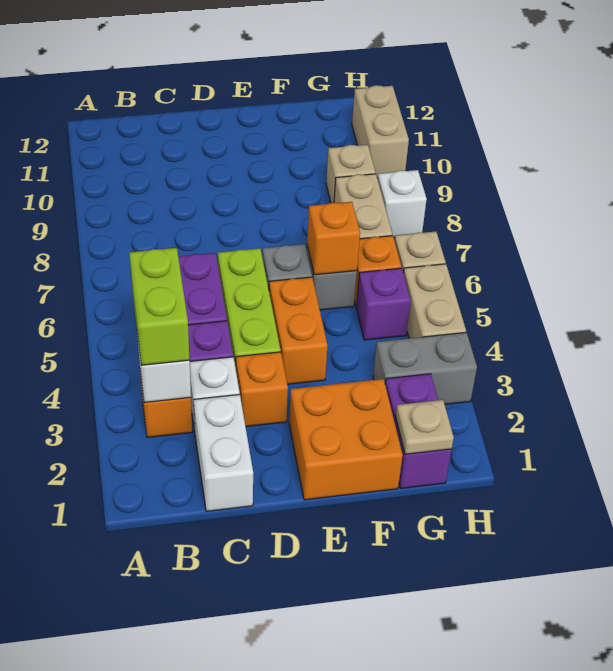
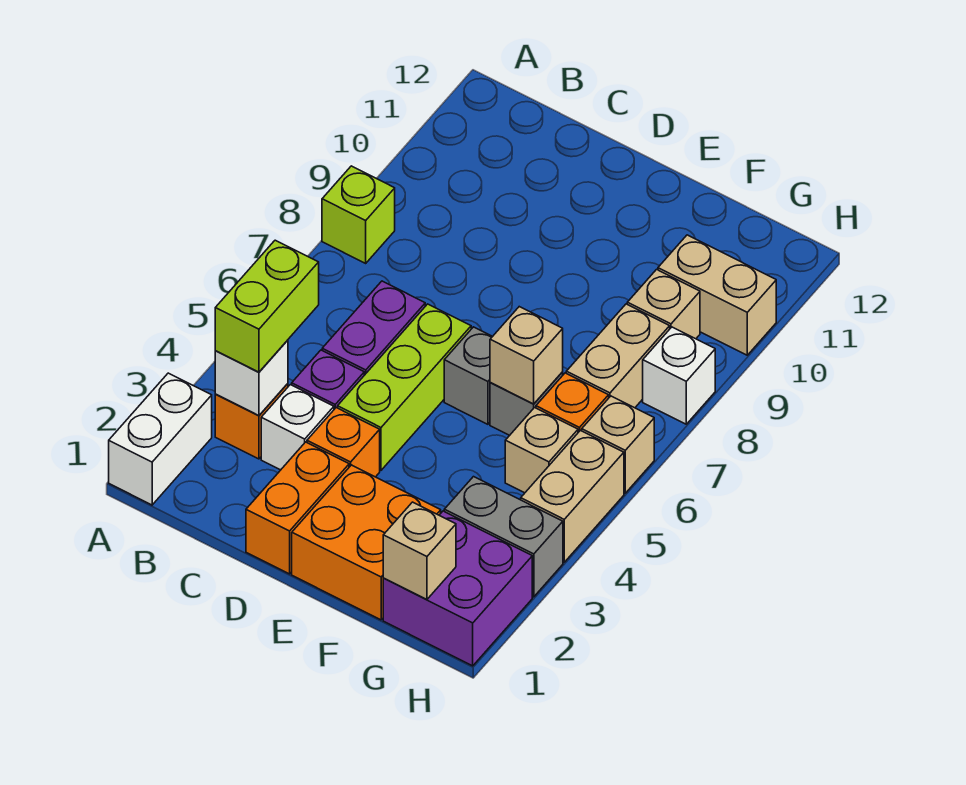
none -> lime brick A8 level 1
white brick C1:C2 level 1 -> white brick A1:A2 level 1
orange brick E4:E5 level 1 -> orange brick D1:D2 level 1
orange brick F6 level 2 -> tan brick F6 level 2
purple brick G1:G2 level 1 -> purple brick G1:H2 level 1
tan plate G1 level 2 -> tan brick G1 level 2
purple brick G5 level 1 -> tan brick G5 level 1
tan brick H10:H11 level 1 -> tan brick G10:H10 level 1

